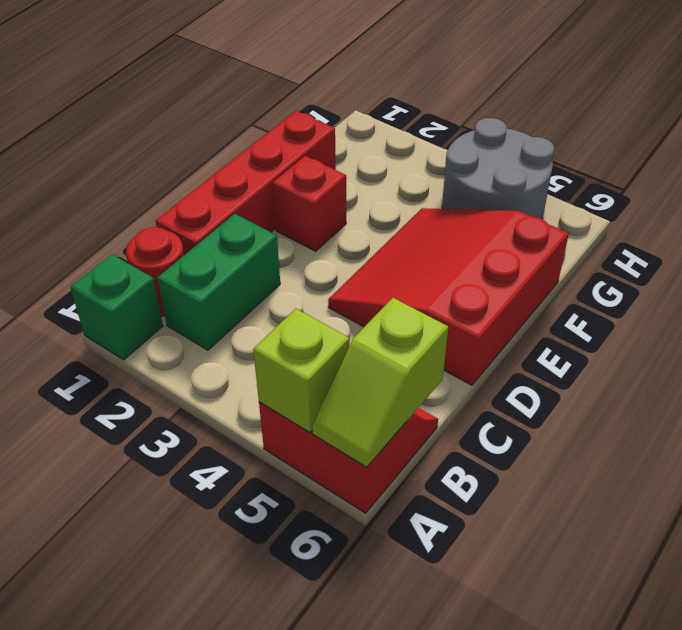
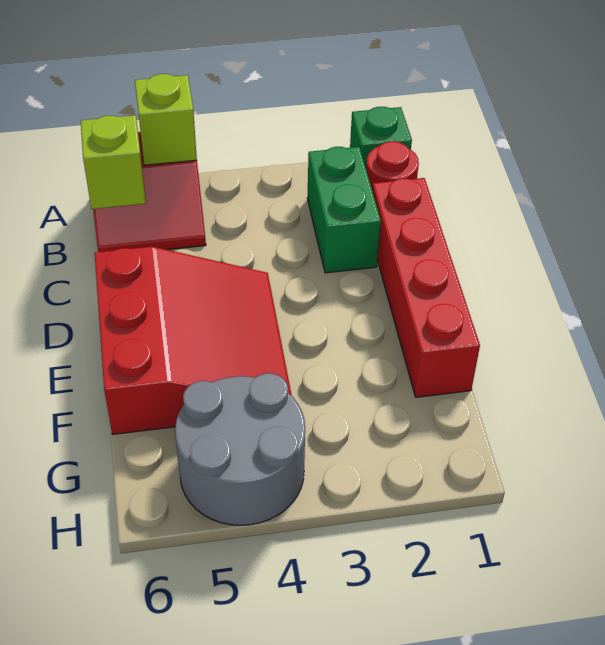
red brick E2 level 1 -> none

